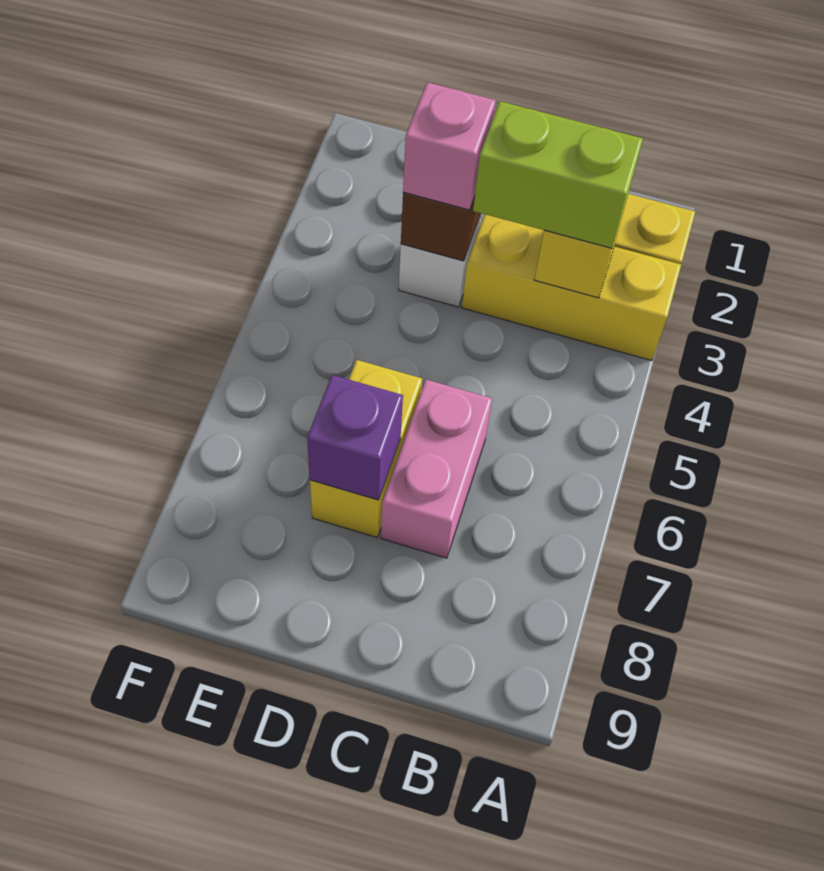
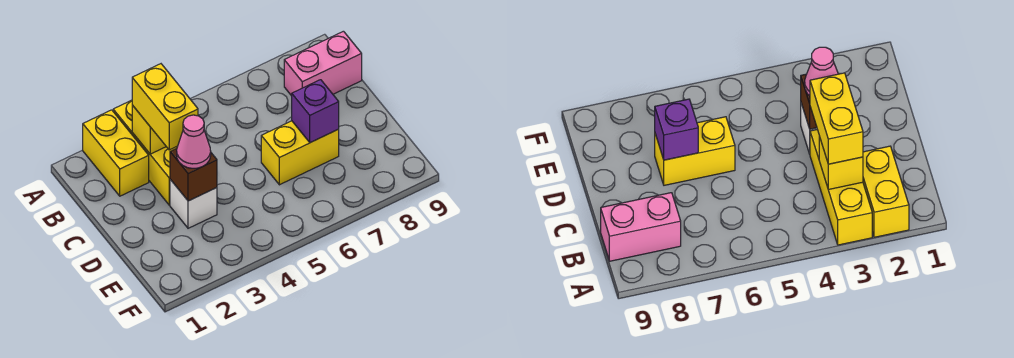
lime brick B3:C3 level 3 -> yellow brick B3:C3 level 3
pink brick C6:C7 level 1 -> pink brick B8:B9 level 1
pink brick D3 level 3 -> pink cone D3 level 3

